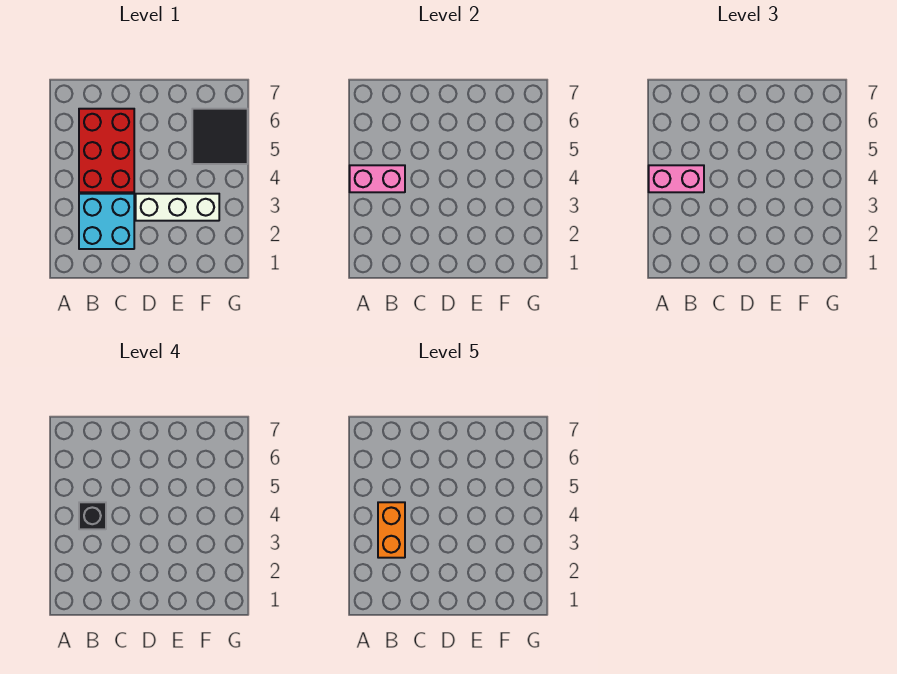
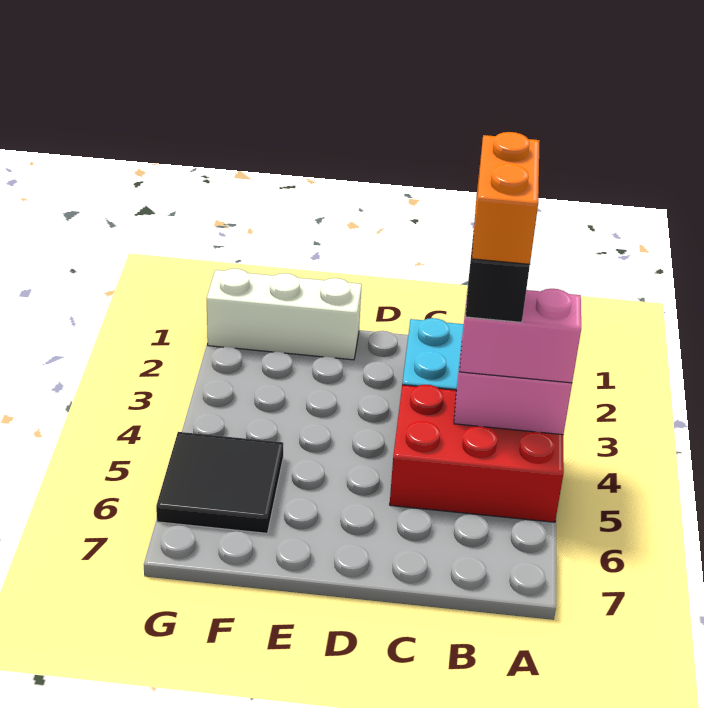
red brick B4:C6 level 1 -> red brick A4:C5 level 1
white brick D3:F3 level 1 -> white brick E1:G1 level 1

